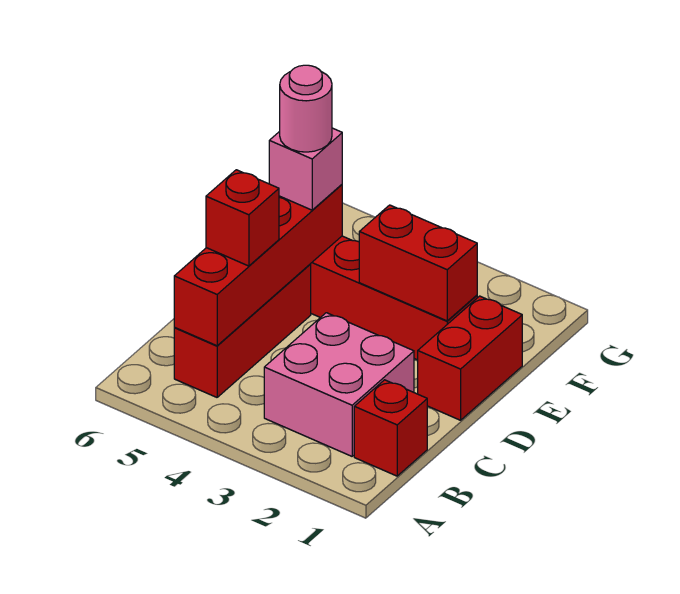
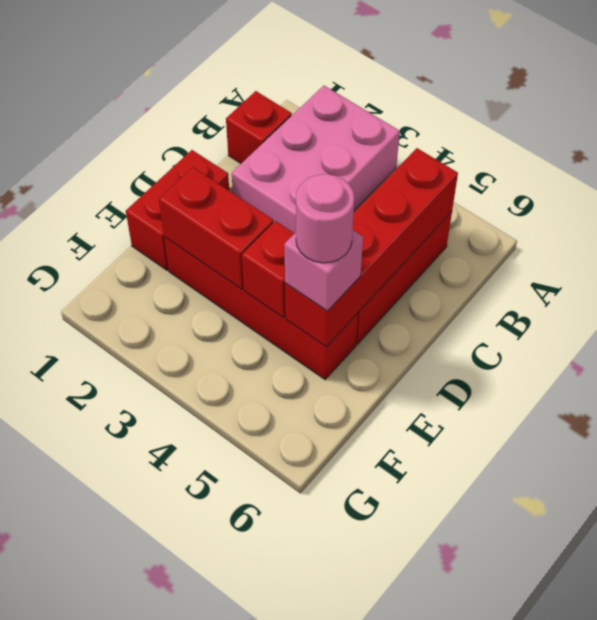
pink brick B2:C3 level 1 -> pink brick A2:C3 level 1
red brick C5 level 3 -> red brick E4 level 2

